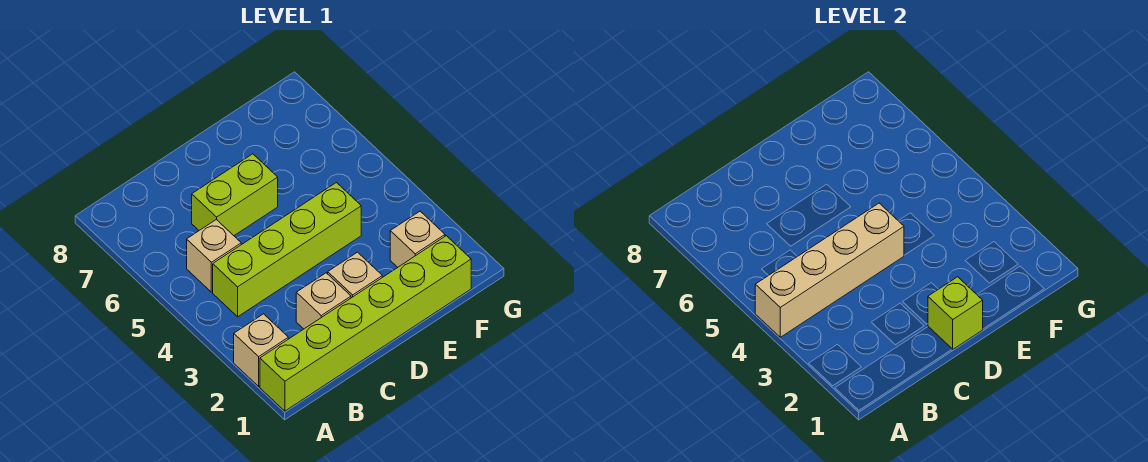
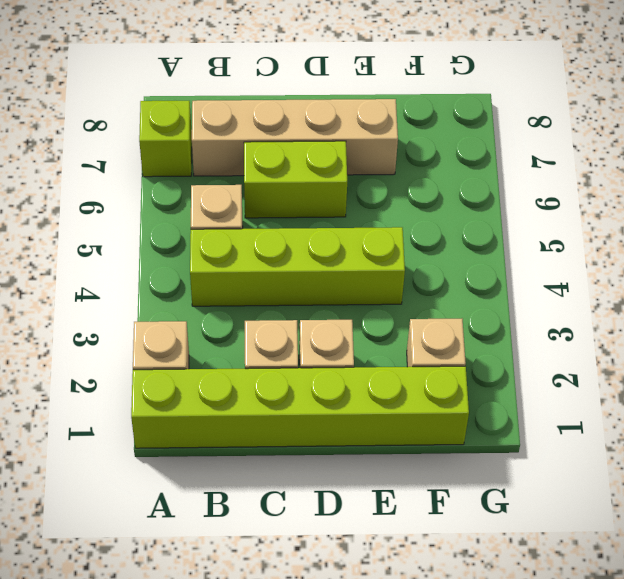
tan brick A4:D4 level 2 -> tan brick B7:E7 level 1
lime brick D1 level 2 -> lime brick A7 level 1

